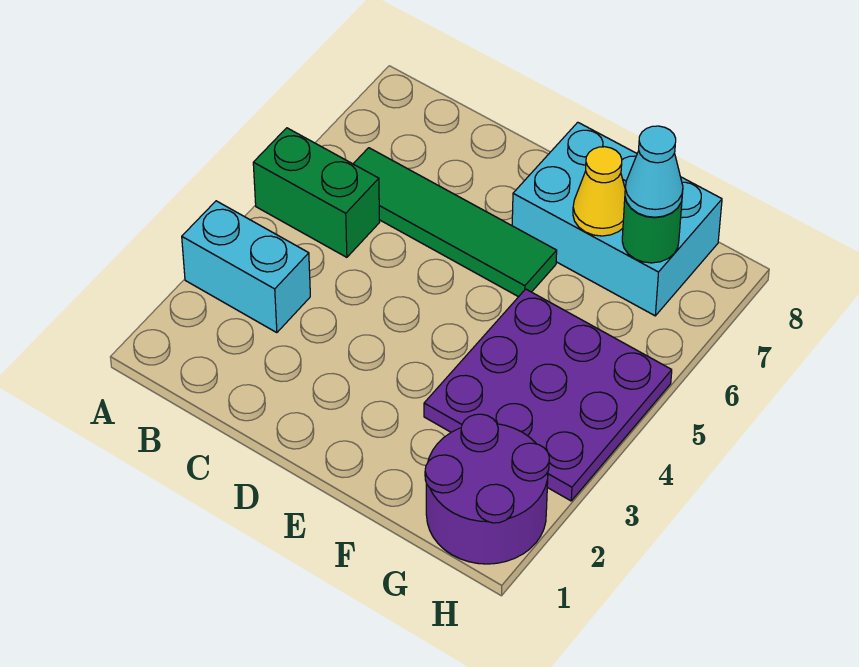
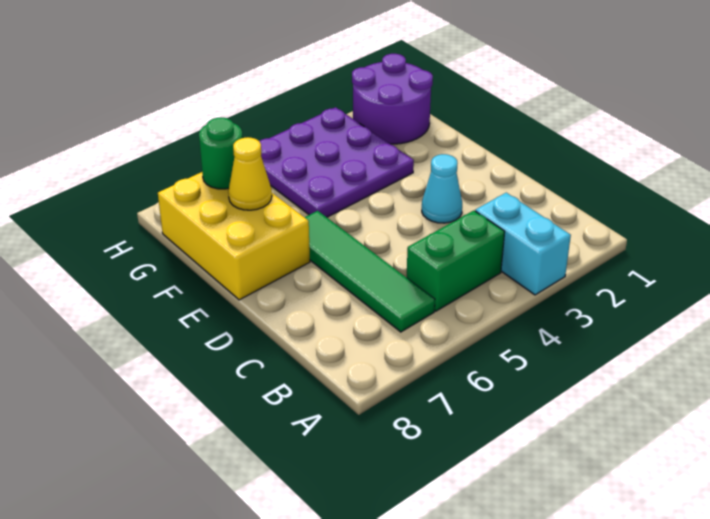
green brick A5:B5 level 1 -> green brick B4:B5 level 1
cyan brick E7:G8 level 1 -> yellow brick E7:G8 level 1
cyan cone G7 level 3 -> cyan cone D3 level 1

